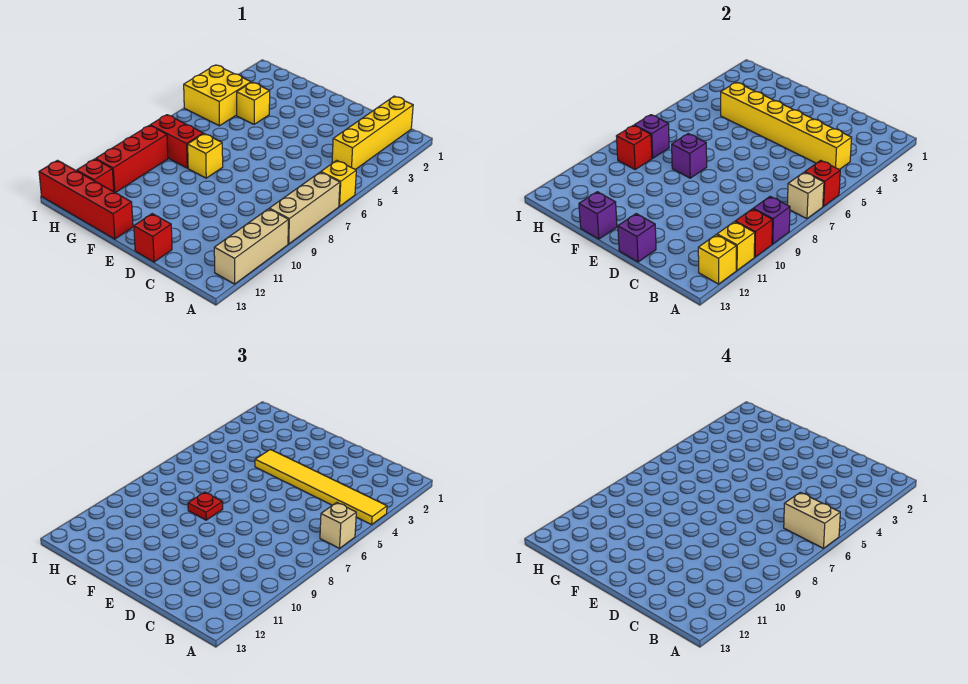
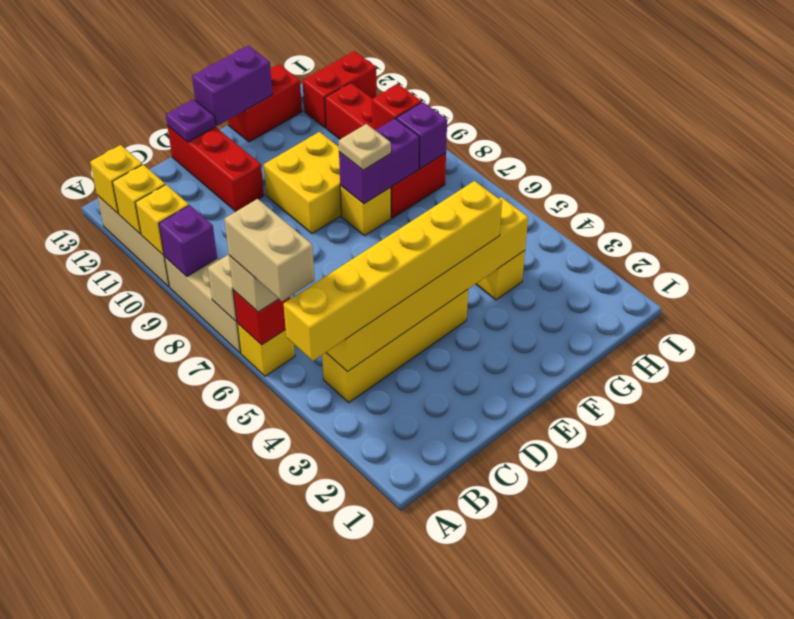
yellow tile A4:F4 level 3 -> yellow brick A4:F4 level 3
tan brick A6:B6 level 4 -> tan brick A5:A6 level 4
red brick A10 level 2 -> yellow brick A10 level 2
yellow brick B1:B4 level 1 -> yellow brick B4:E4 level 1
red brick D13 level 1 -> red brick D11:D13 level 1
purple brick D13 level 2 -> purple plate D13 level 2
purple brick F8 level 2 -> purple brick F8:G8 level 2
red plate F8 level 3 -> tan plate F8 level 3
red brick F13:I13 level 1 -> red brick F13:G13 level 1
purple brick F13 level 2 -> purple brick E13:F13 level 2
yellow brick H4:I5 level 1 -> yellow brick E9:F10 level 1
red brick H12 level 1 -> red brick H12:I12 level 1

